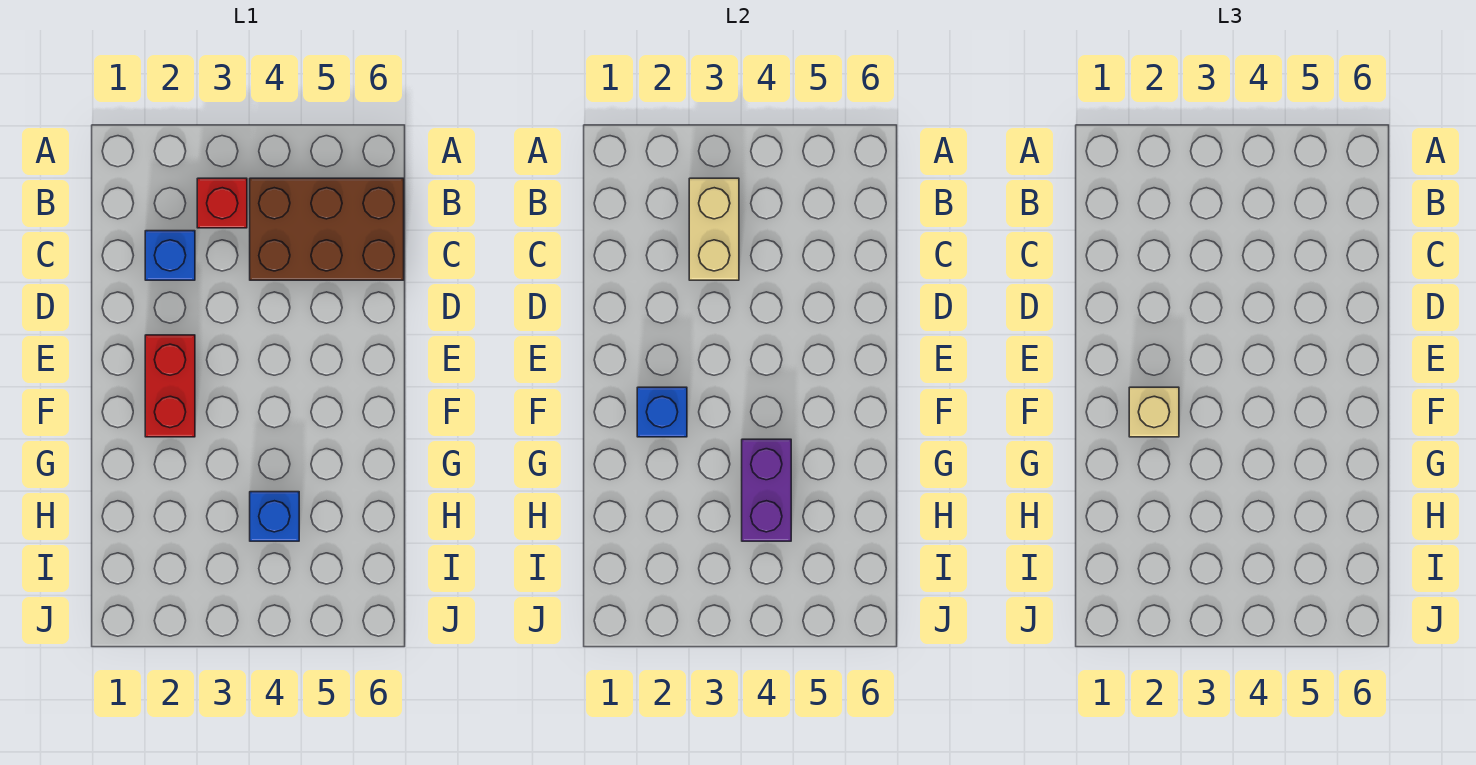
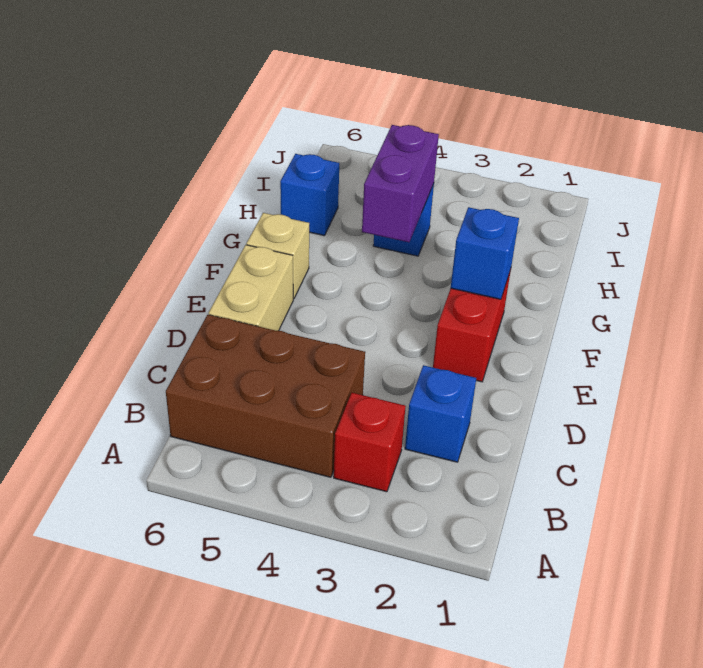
tan brick B3:C3 level 2 -> tan brick D6:E6 level 1
tan brick F2 level 3 -> tan brick F6 level 1
none -> blue brick H6 level 1

